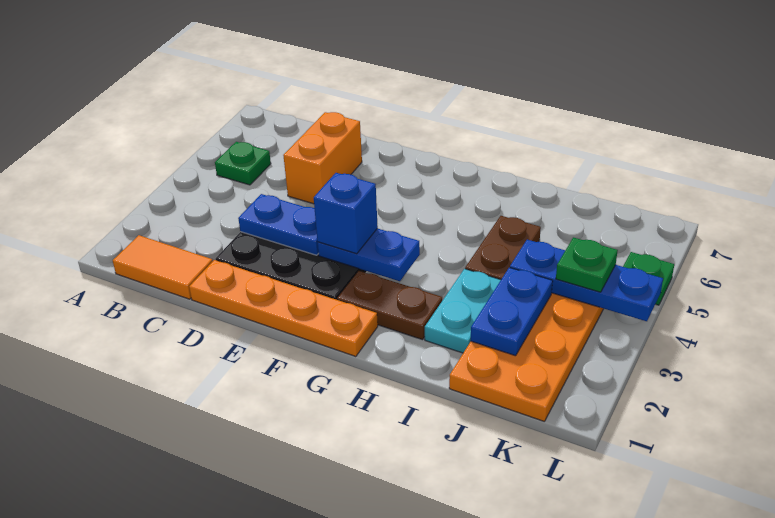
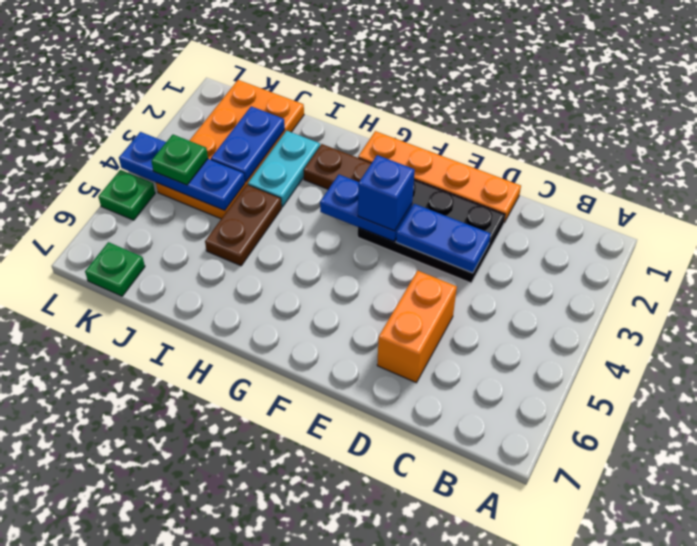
orange tile B1:C1 level 1 -> none
green plate B5 level 1 -> green plate K7 level 1

